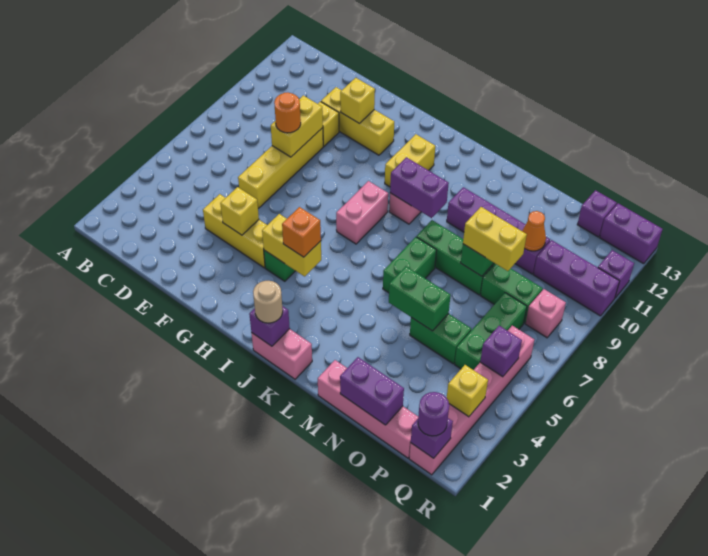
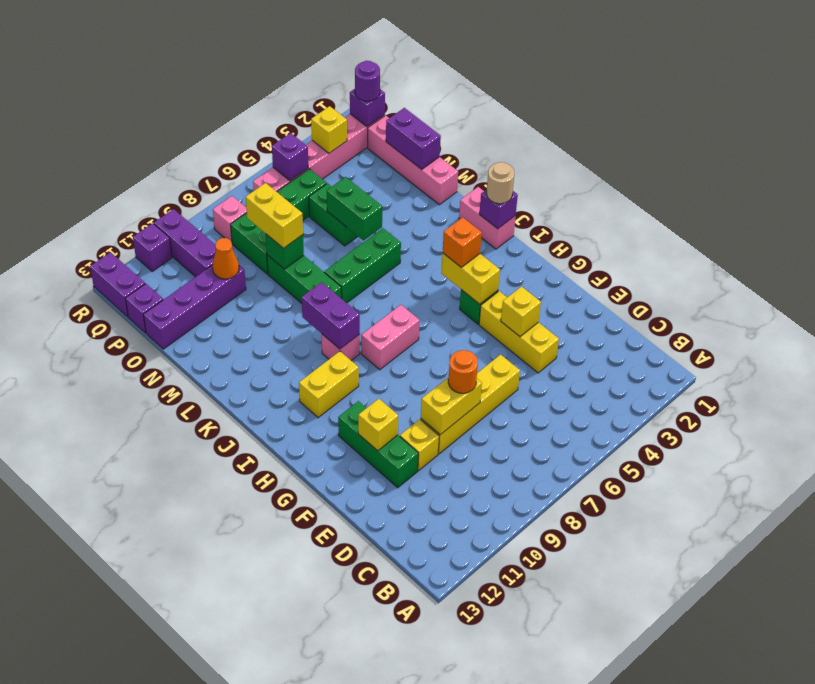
yellow brick E11:G11 level 1 -> green brick E11:G11 level 1
green brick L6:L7 level 1 -> green brick L5:L7 level 1
purple brick L10:O10 level 1 -> purple brick O10:O13 level 1

